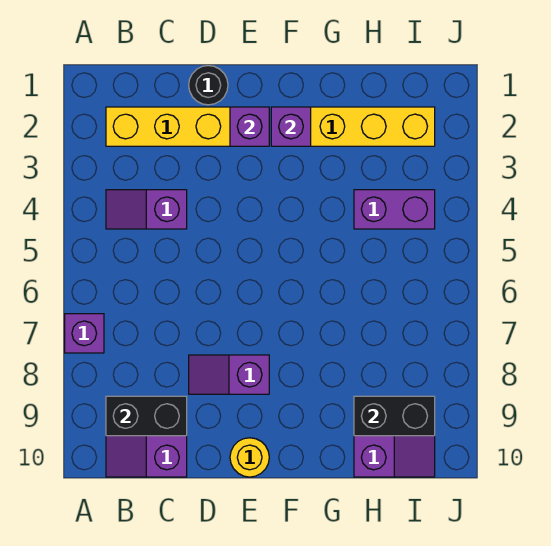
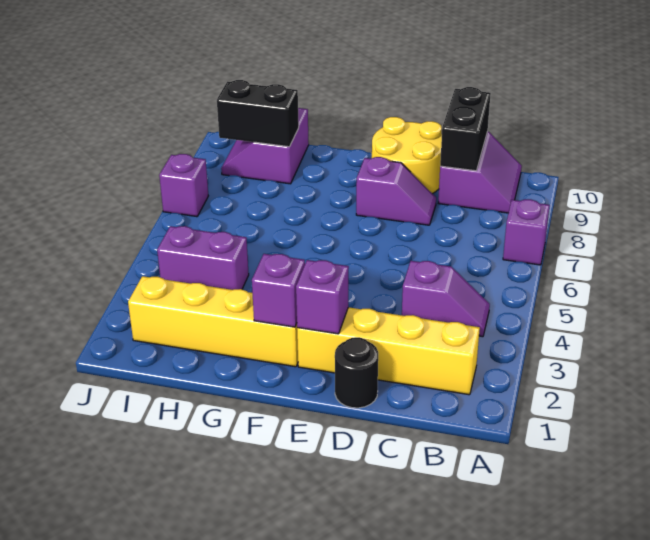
black brick B9:C9 level 2 -> black brick C9:C10 level 2
yellow round brick E10 level 1 -> yellow round brick D9:E10 level 1
none -> purple brick J7 level 1

